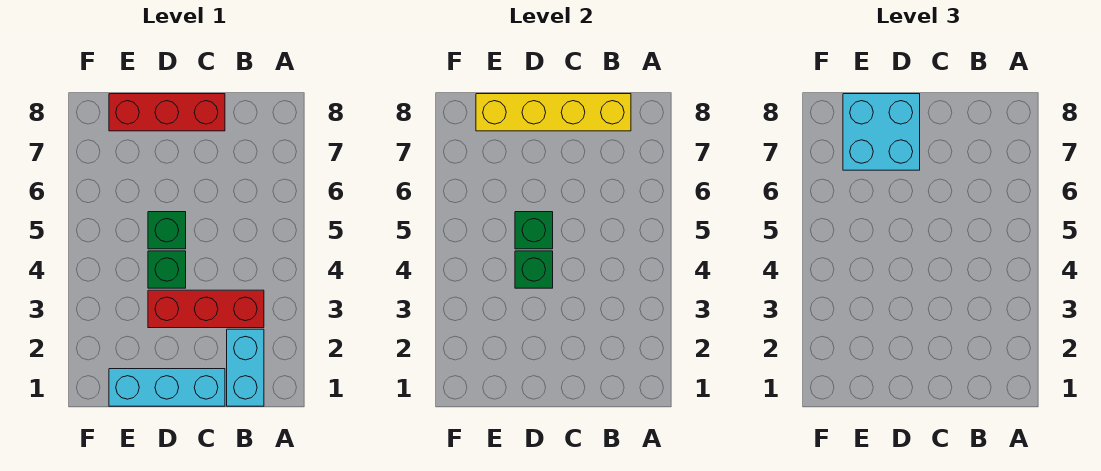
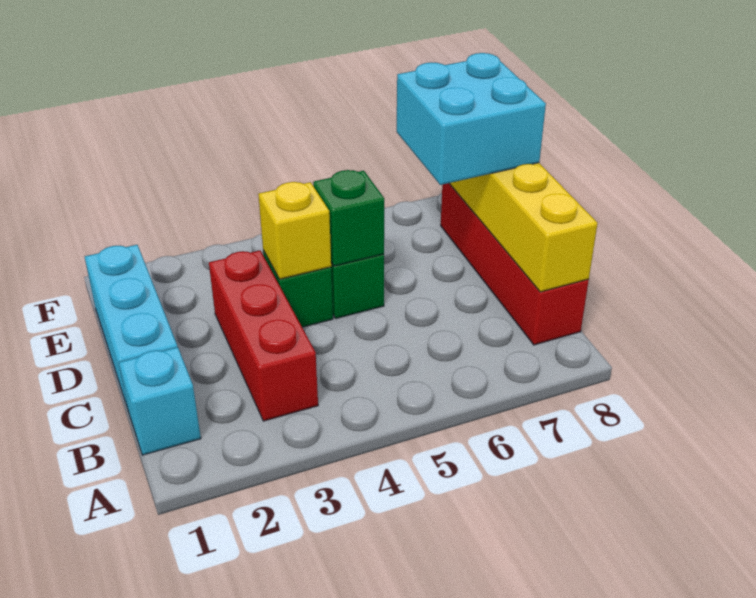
cyan brick B1:B2 level 1 -> cyan brick B1 level 1
red brick C8:E8 level 1 -> red brick B8:E8 level 1
green brick D4 level 2 -> yellow brick D4 level 2

